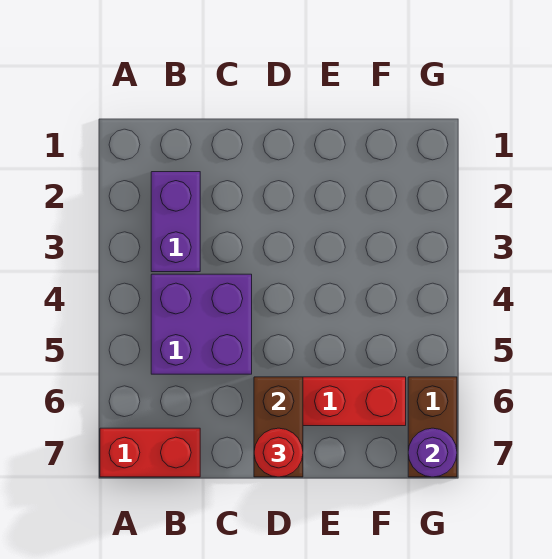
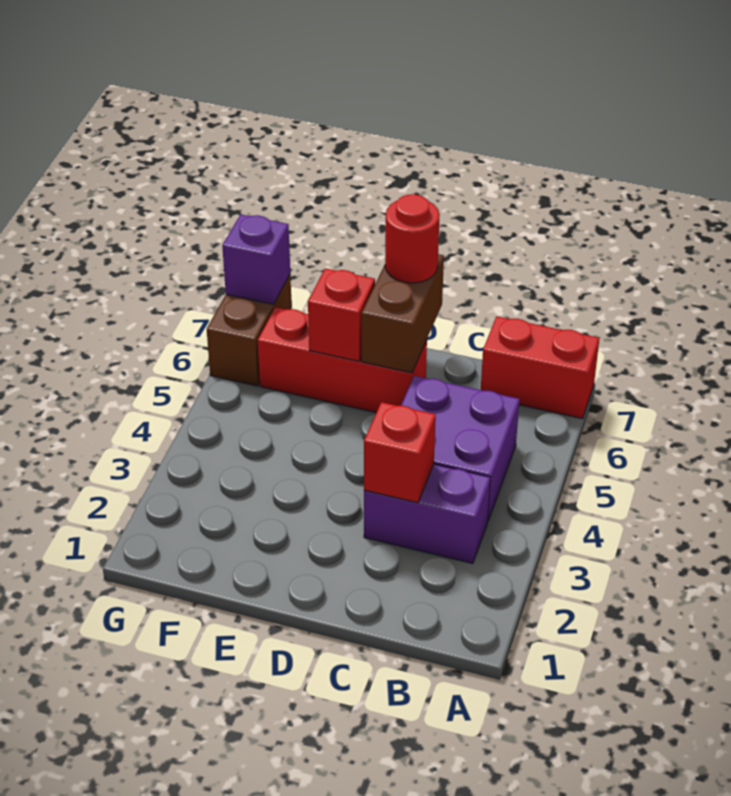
purple brick B2:B3 level 1 -> purple brick B3:C3 level 1
none -> red brick C3 level 2
none -> red brick E6 level 2
purple round brick G7 level 2 -> purple brick G7 level 2

